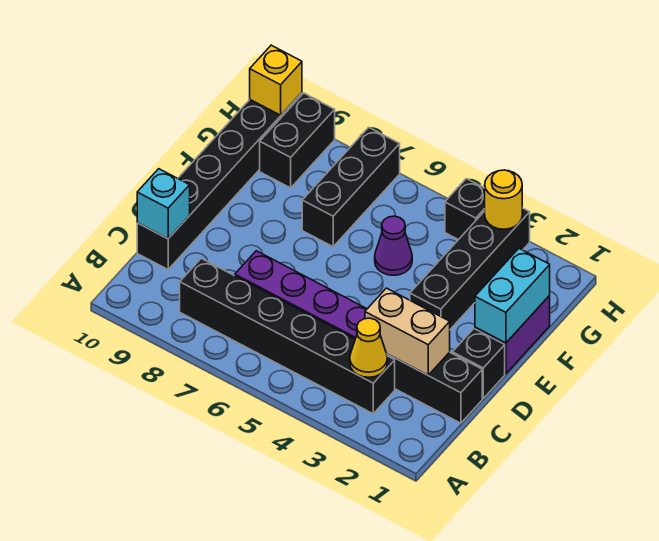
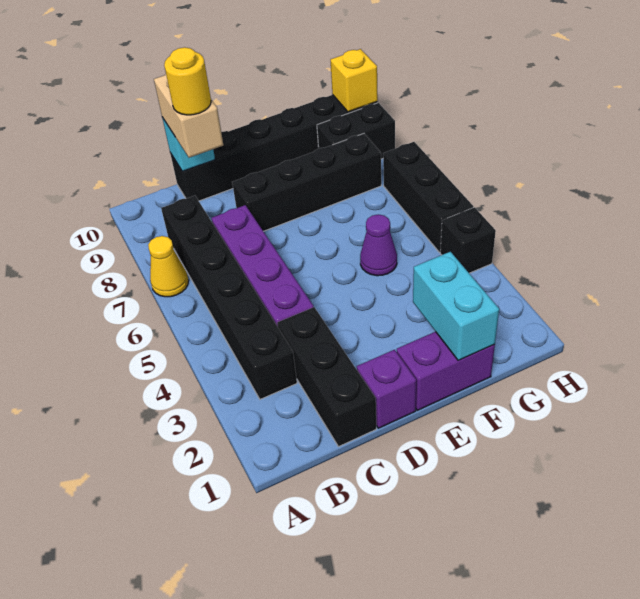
yellow cone B3 level 2 -> yellow cone A7 level 1
tan brick C2:C3 level 2 -> tan brick C9:C10 level 3
black brick D1 level 1 -> purple brick D1 level 1
cyan brick E1:F1 level 2 -> cyan brick F1:F2 level 2
black brick E3:H3 level 1 -> black brick D8:G8 level 1
black brick F7:H7 level 1 -> black brick H5:H7 level 1
yellow round brick H3 level 2 -> yellow round brick C9 level 4

